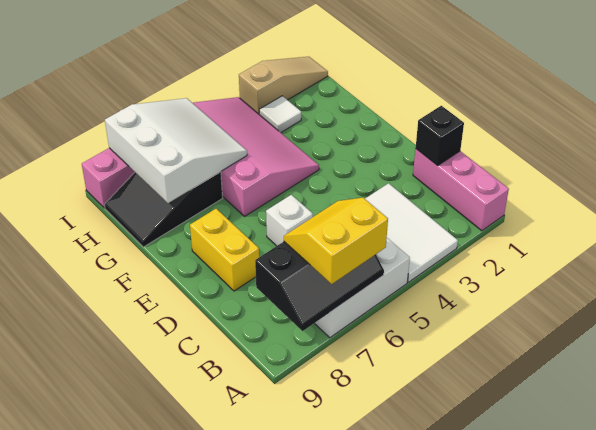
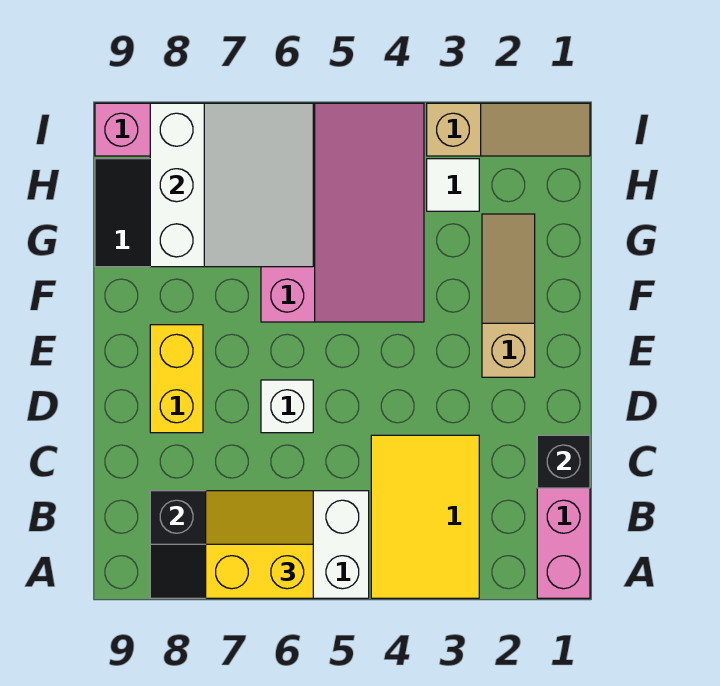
white tile A3:C4 level 1 -> yellow tile A3:C4 level 1
none -> tan slope E2:G2 level 1 top E

